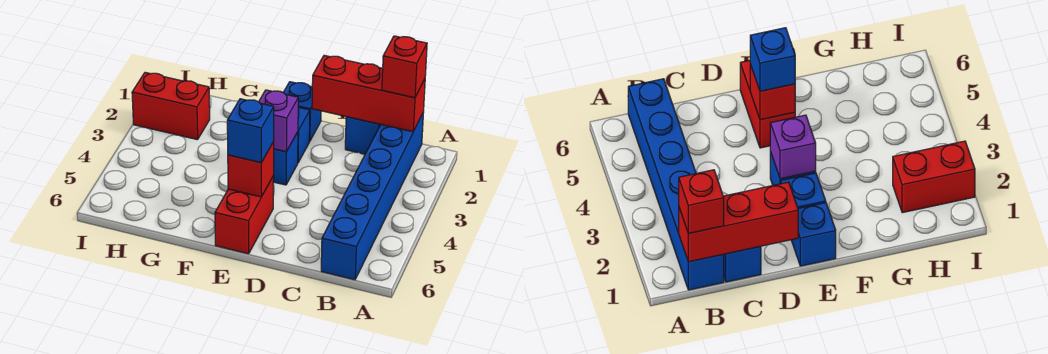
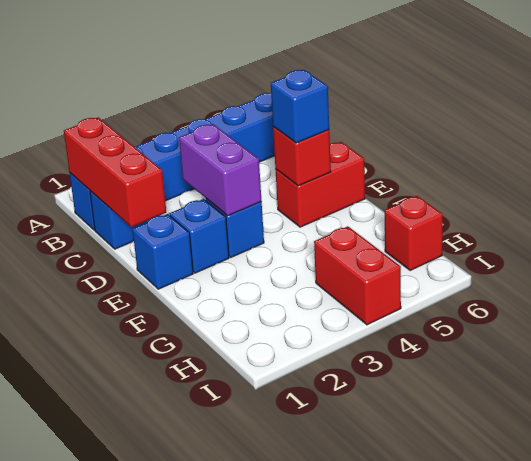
red brick B1 level 3 -> red brick H6 level 1
purple brick E3 level 2 -> purple brick D3:E3 level 2
red brick H2:I2 level 1 -> red brick H4:I4 level 1

